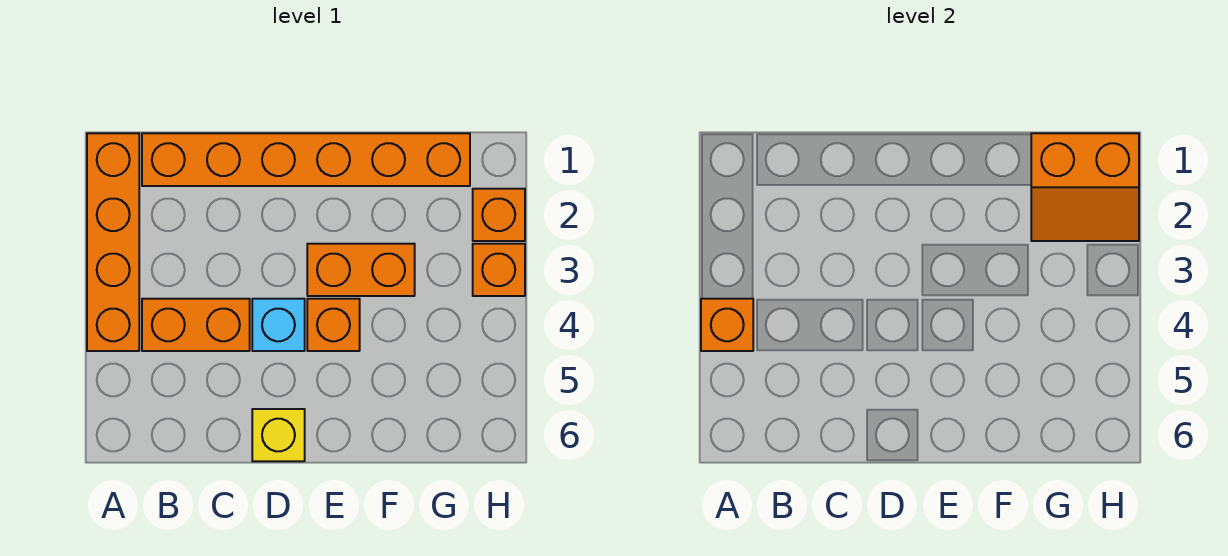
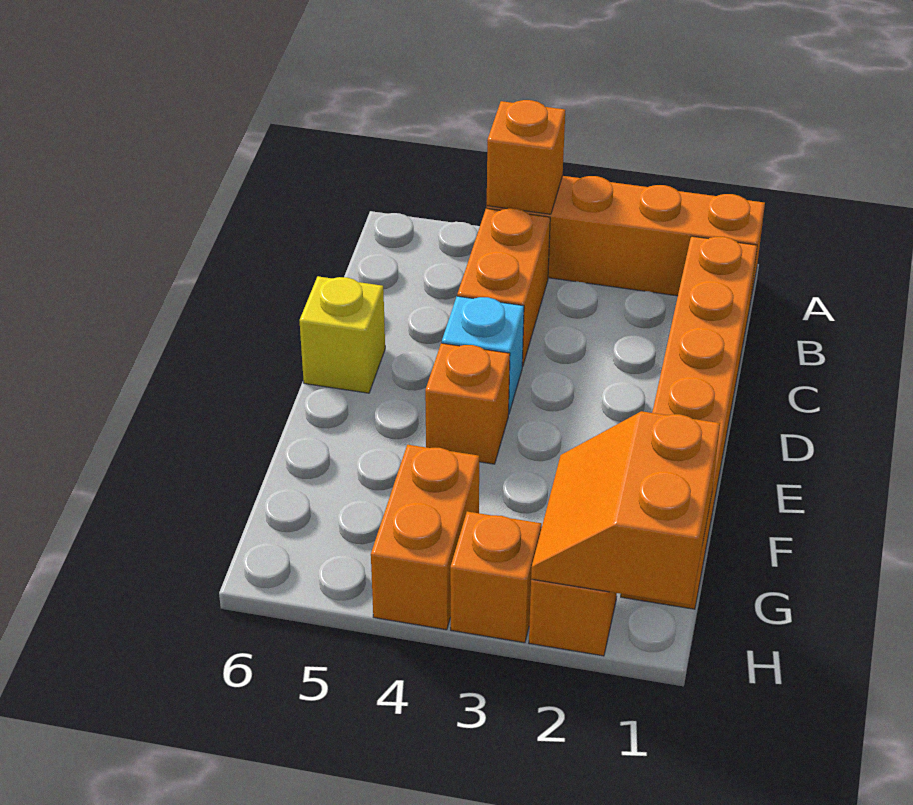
orange brick E3:F3 level 1 -> orange brick G4:H4 level 1

